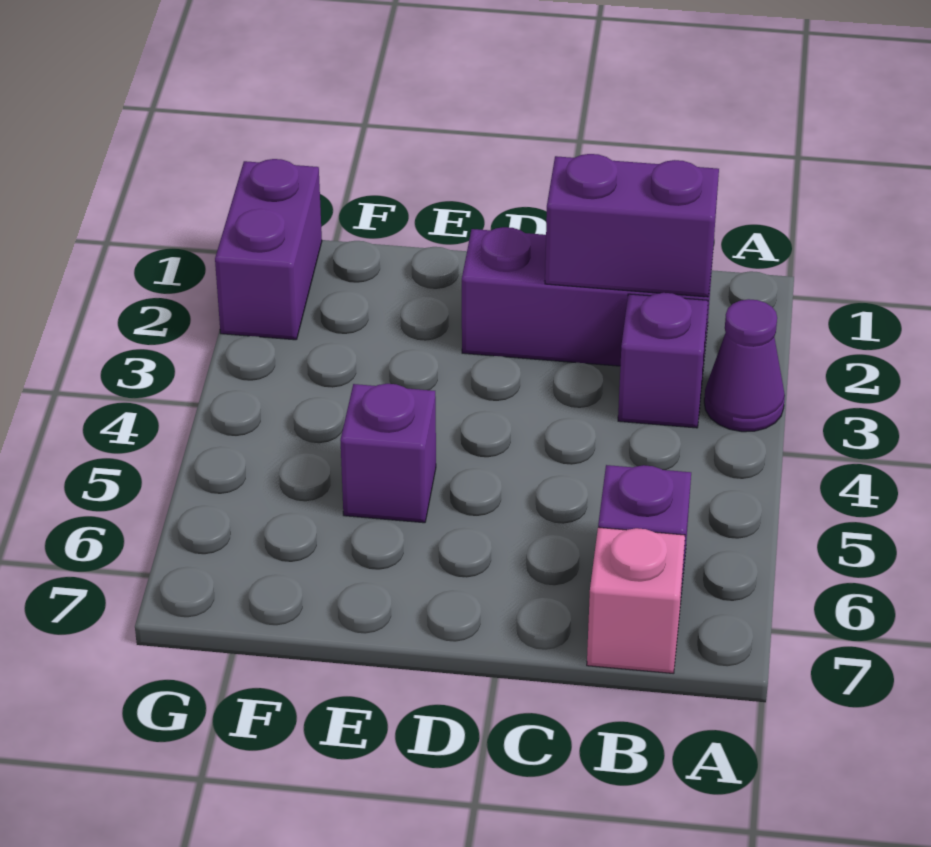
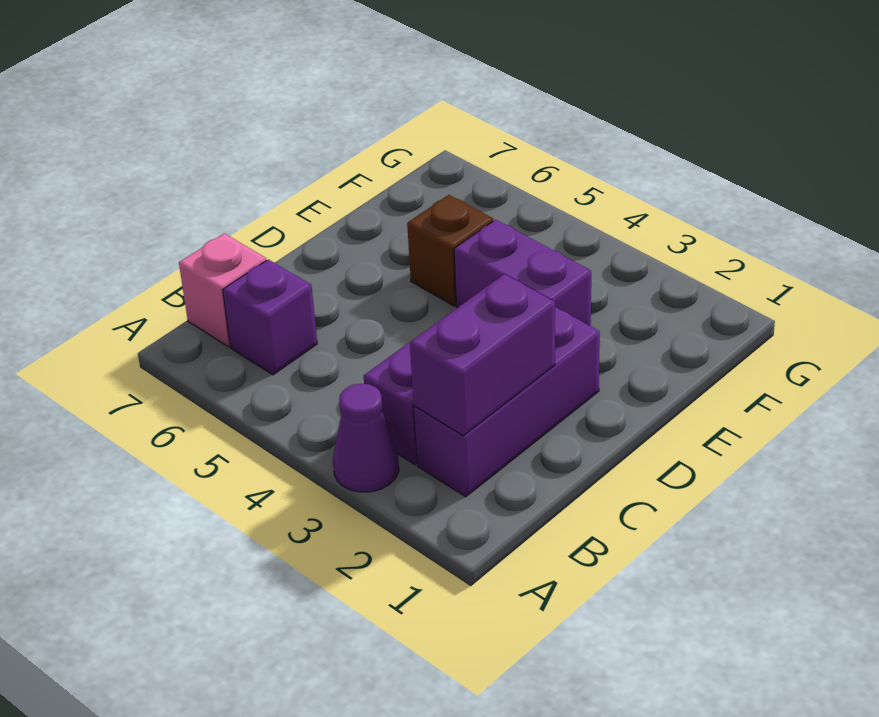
purple brick E5 level 1 -> brown brick E5 level 1
purple brick G1:G2 level 1 -> purple brick E3:E4 level 1

